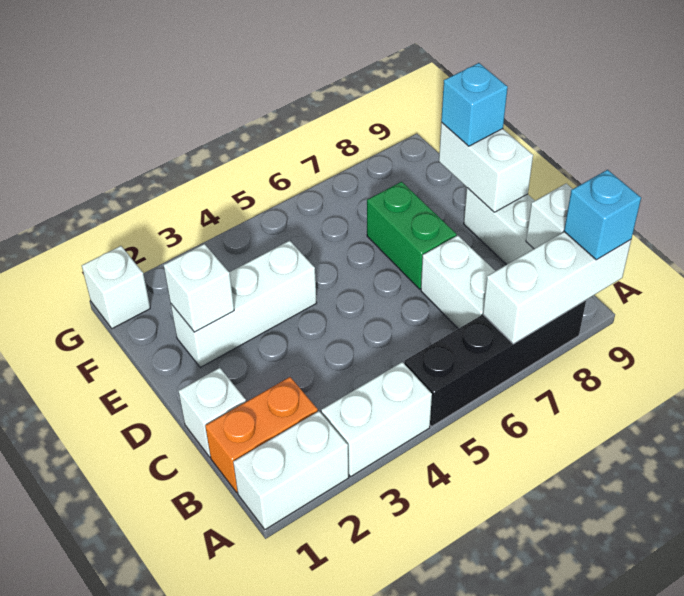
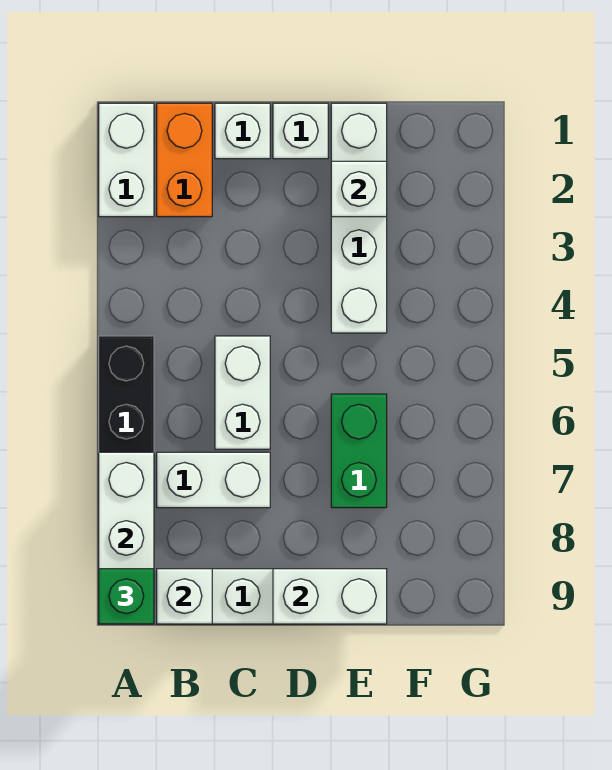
white brick A3:A4 level 1 -> white brick C5:C6 level 1
cyan brick A9 level 3 -> green brick A9 level 3
green brick D7:E7 level 1 -> green brick E6:E7 level 1
white brick E2:E4 level 1 -> white brick E1:E4 level 1
cyan brick E9 level 3 -> none
white brick G1 level 1 -> white brick D1 level 1

